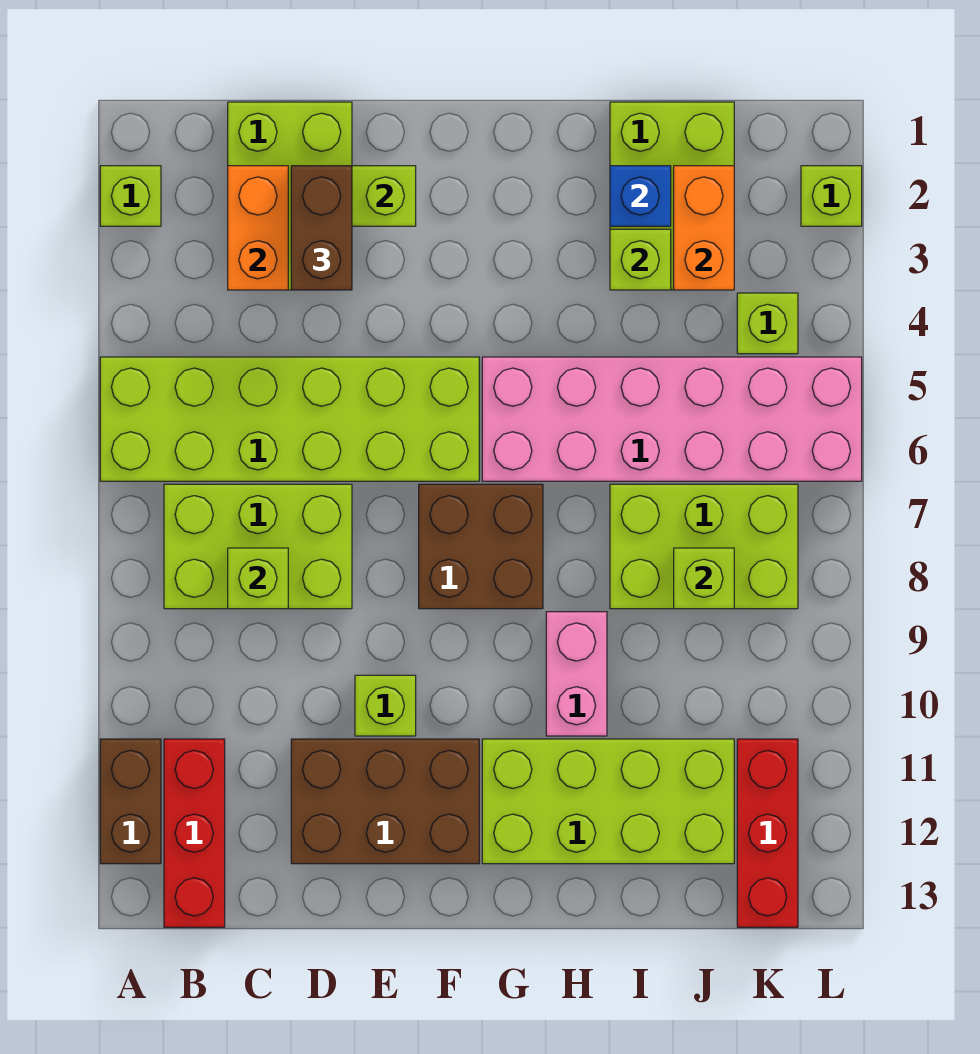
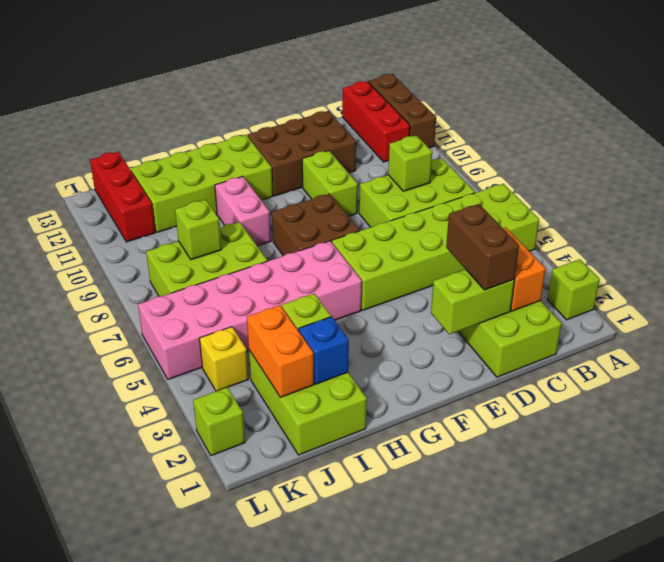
brown brick A11:A12 level 1 -> brown brick A11:A13 level 1
lime brick E10 level 1 -> lime brick E9:E10 level 1
lime brick K4 level 1 -> yellow brick K4 level 1

